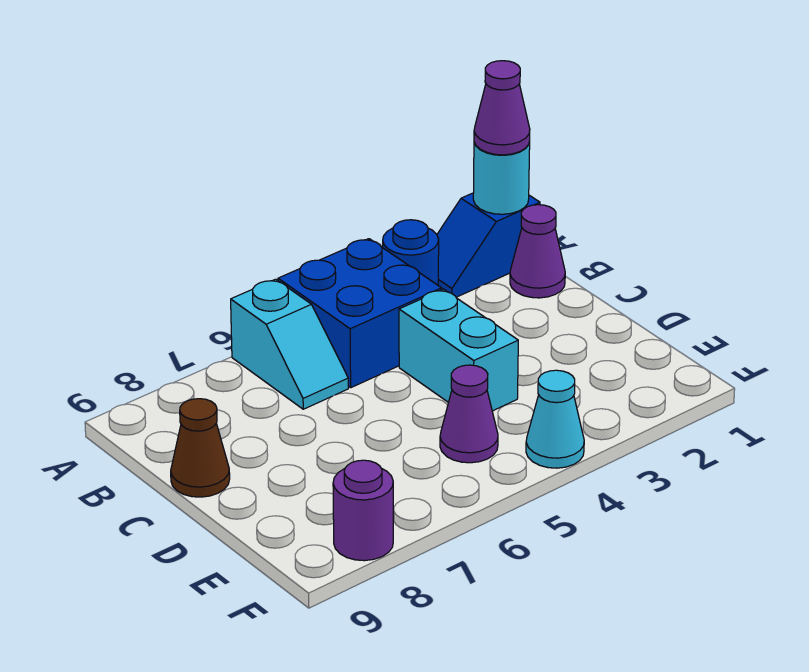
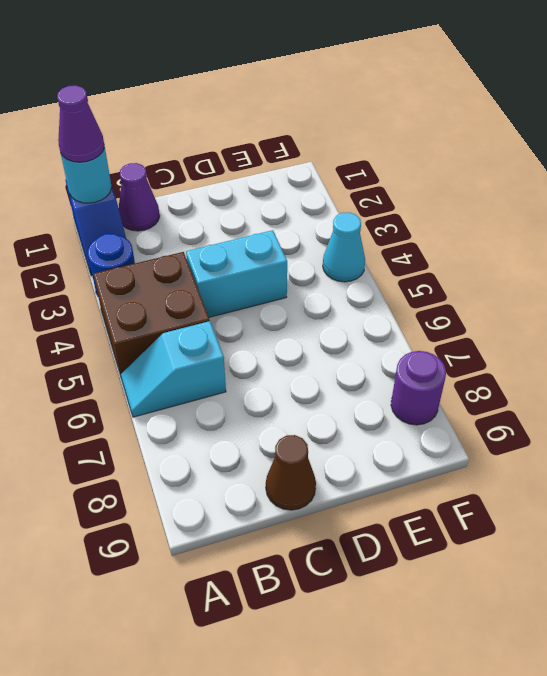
blue brick A4:B5 level 1 -> brown brick A4:B5 level 1
cyan slope A6:B6 level 1 top A -> cyan slope A6:B6 level 1 top B
purple cone E5 level 1 -> none

